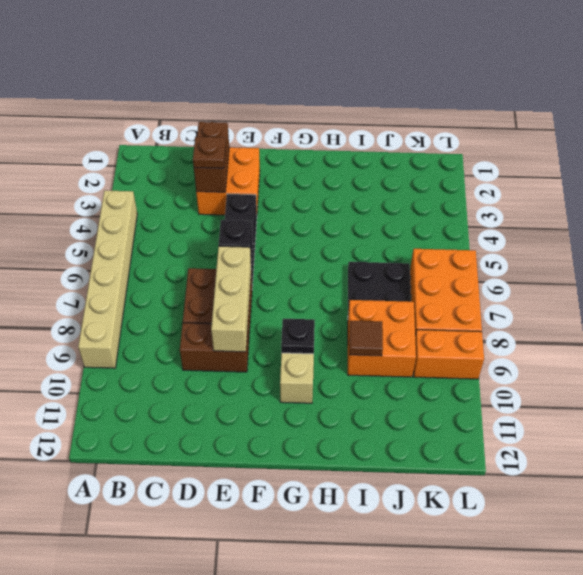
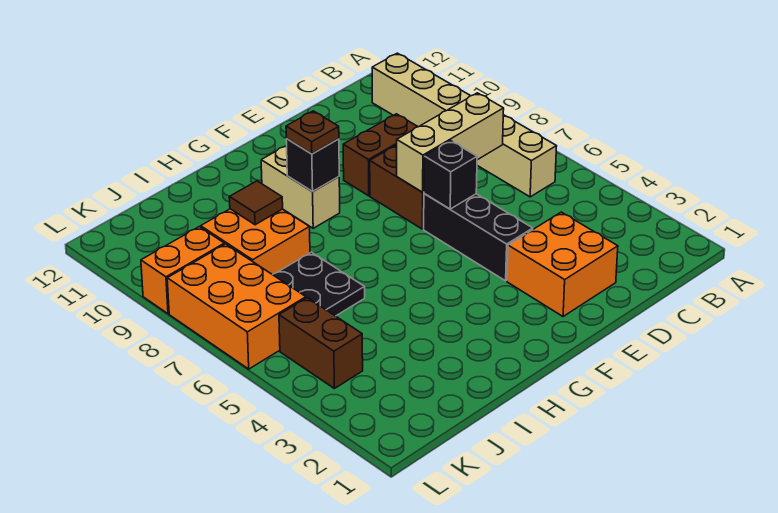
tan brick A4:A9 level 1 -> tan brick B6:B11 level 1
brown brick D2:D3 level 2 -> brown brick K4:K5 level 1
brown plate D3 level 3 -> brown plate G9 level 3
tan brick E7:E9 level 2 -> tan brick C7:E7 level 2
black plate G9 level 2 -> black brick G9 level 2

